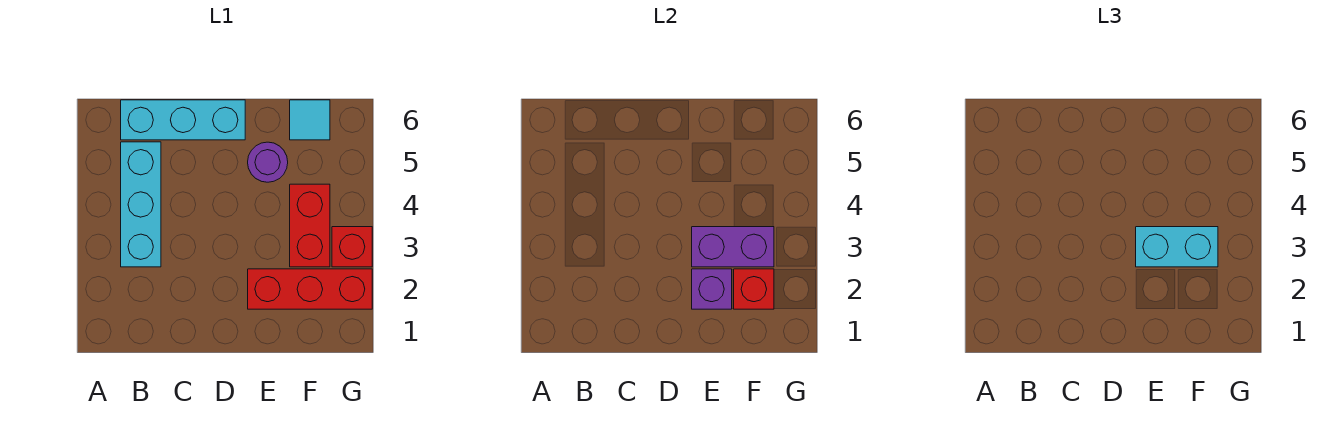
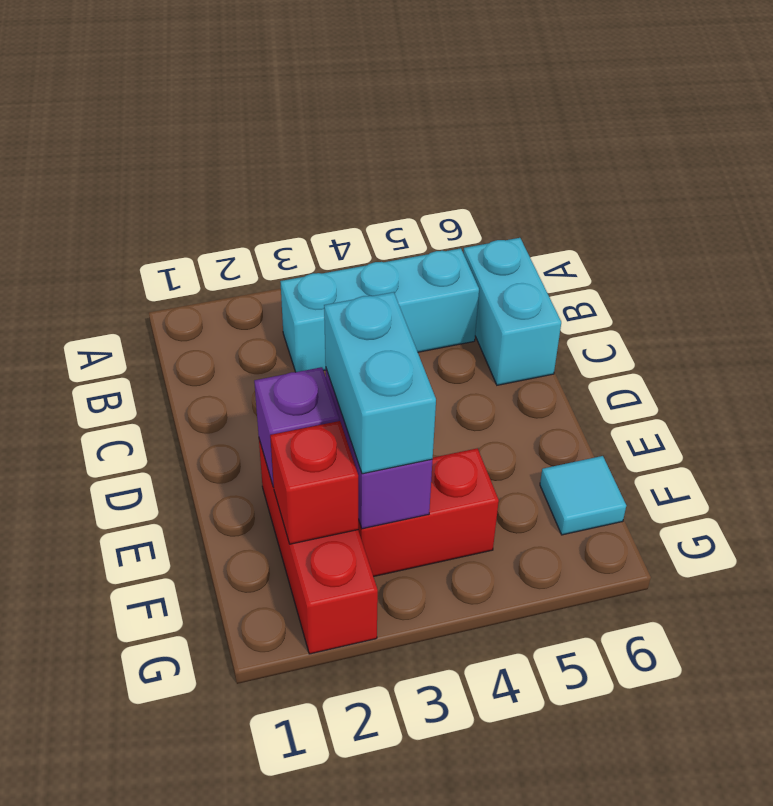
cyan brick B6:D6 level 1 -> cyan brick B6:C6 level 1
purple round brick E5 level 1 -> none
red brick G3 level 1 -> none

